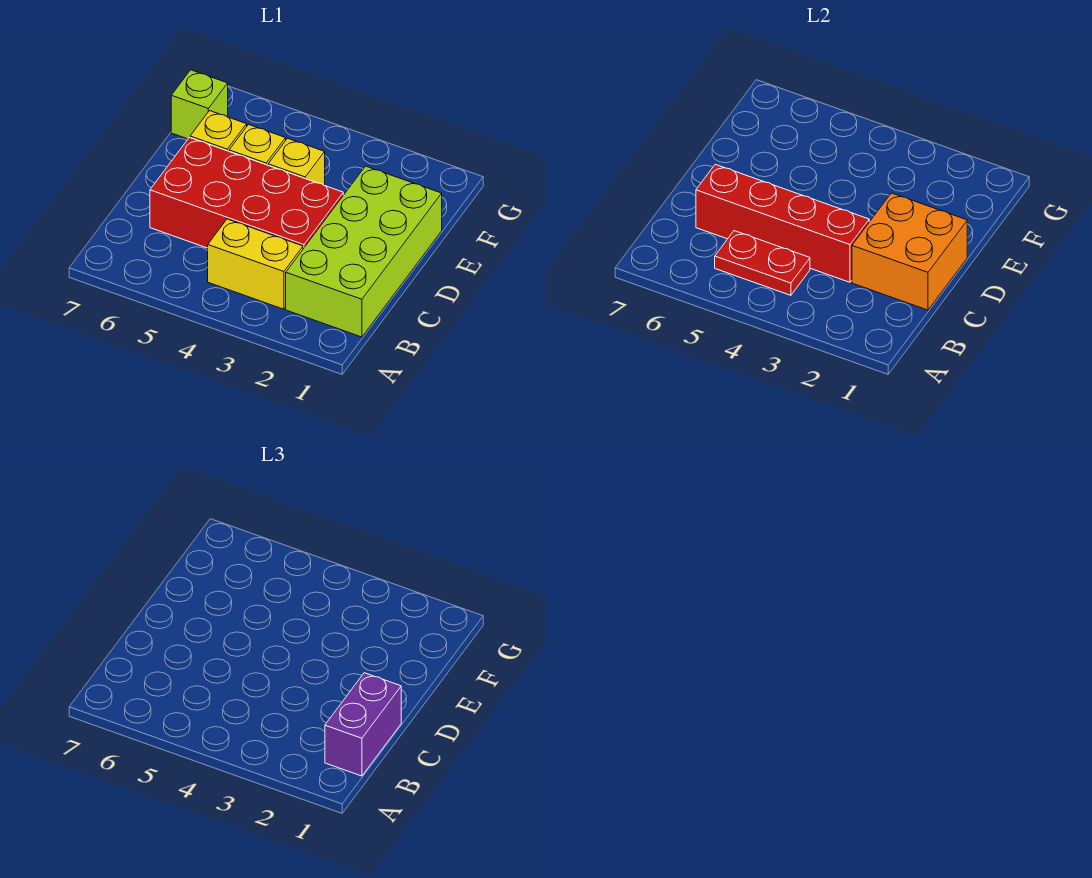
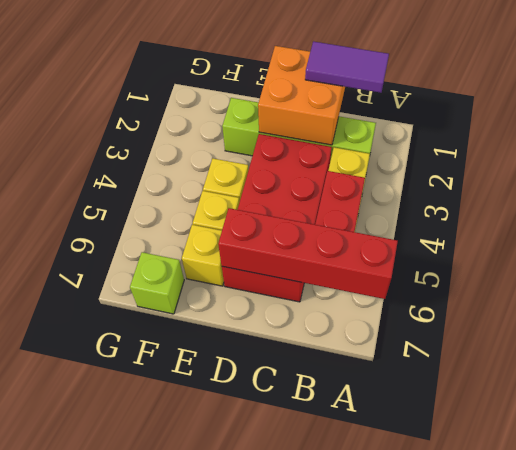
lime brick B1:E2 level 1 -> lime brick B2:E2 level 1
purple brick B1:C1 level 3 -> purple tile B1:C1 level 3
red brick C3:C6 level 2 -> red brick A6:D6 level 2

